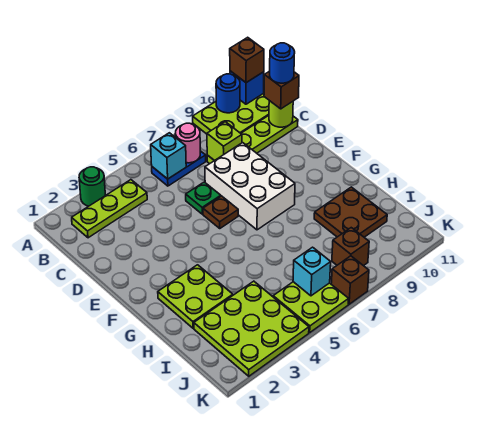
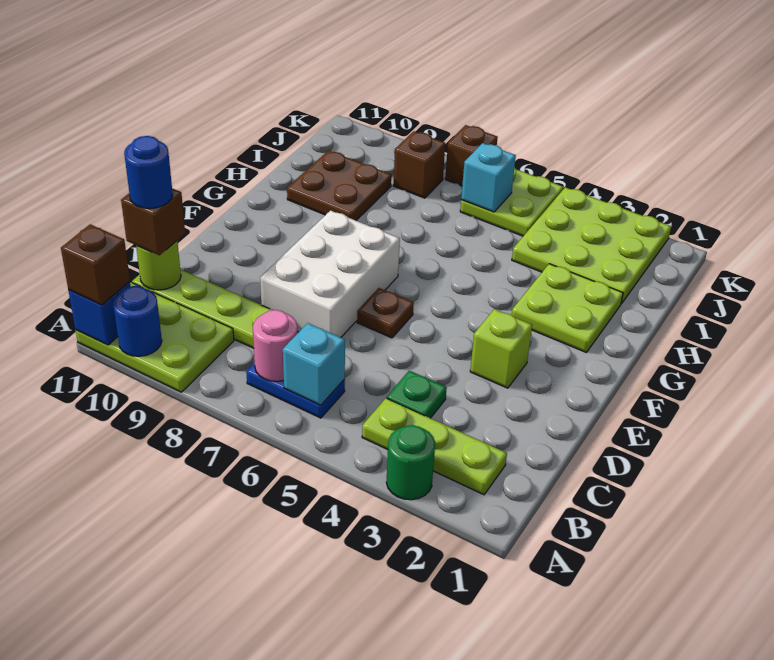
lime brick C8 level 2 -> lime brick E3 level 1
green plate D6 level 1 -> green plate C4 level 1

